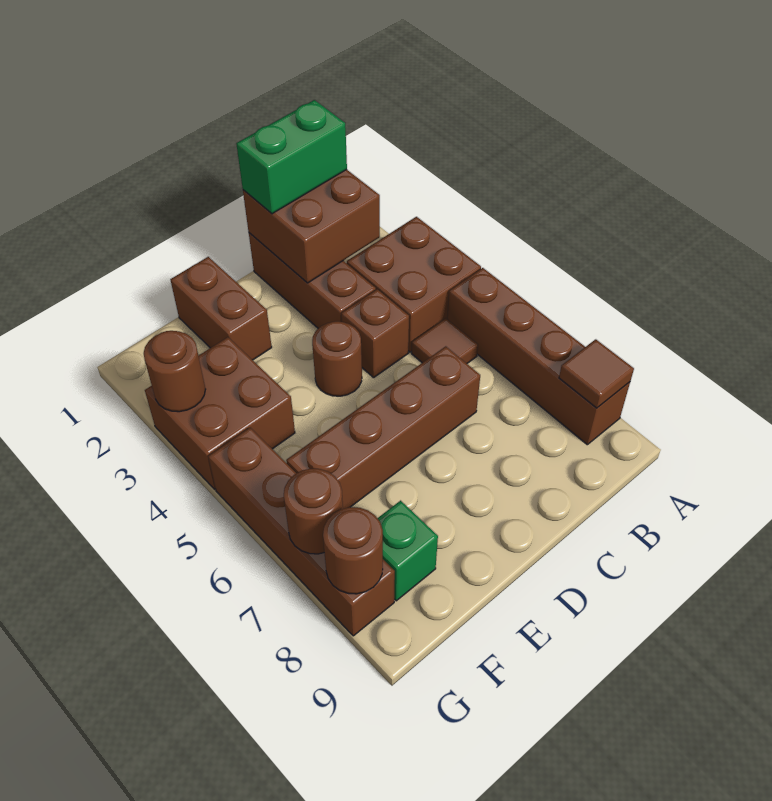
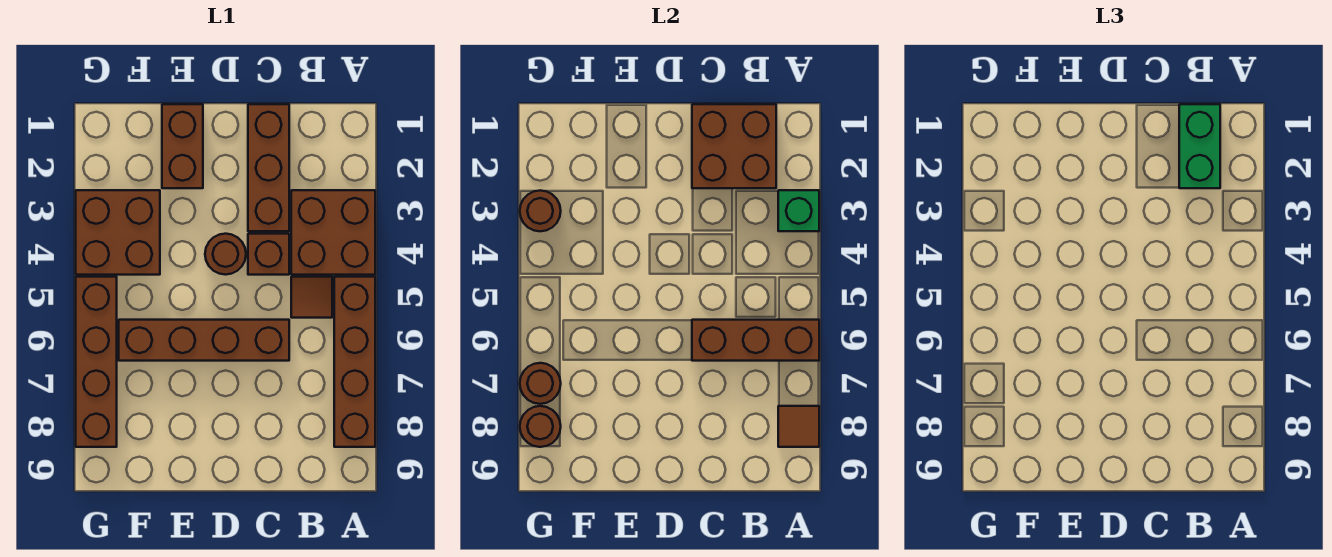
none -> brown brick A6:C6 level 2
green brick B1:C1 level 3 -> green brick B1:B2 level 3
green brick F8 level 1 -> green brick A3 level 2

